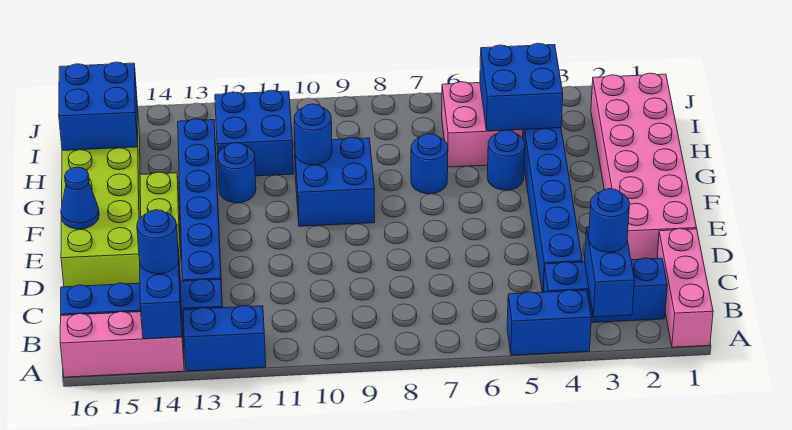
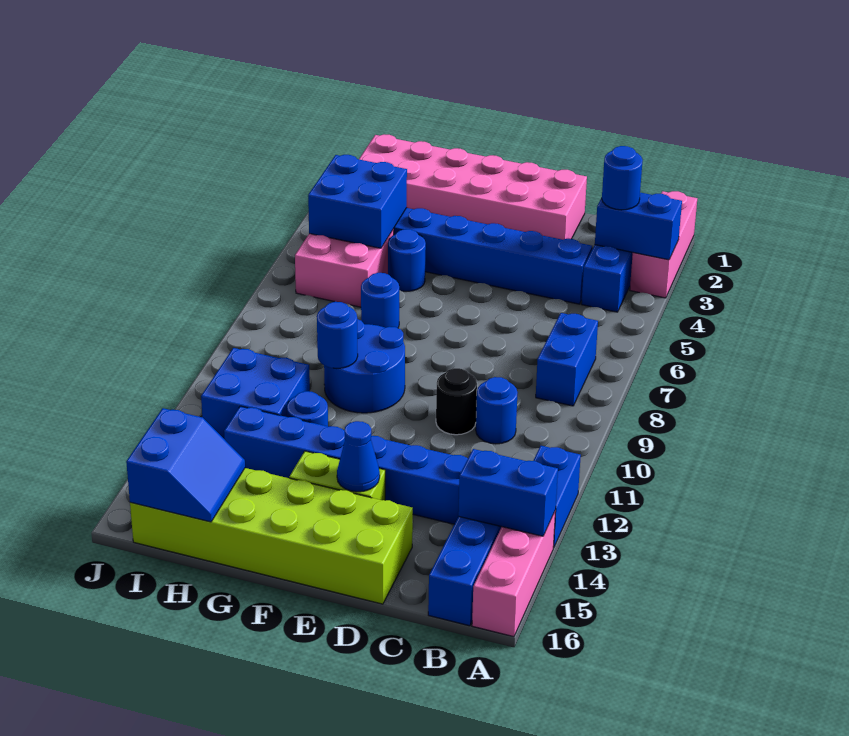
pink brick A1:C1 level 1 -> pink brick A1:A3 level 1
blue brick A4:A5 level 1 -> blue brick B7:B8 level 1
blue round brick B14 level 3 -> blue round brick C10 level 1
none -> black round brick D10 level 1
blue cone E16 level 2 -> blue cone E14 level 2
blue brick F9:G10 level 1 -> blue round brick F9:G10 level 1
blue brick H15:I16 level 2 -> blue slope H15:I16 level 2 top I

